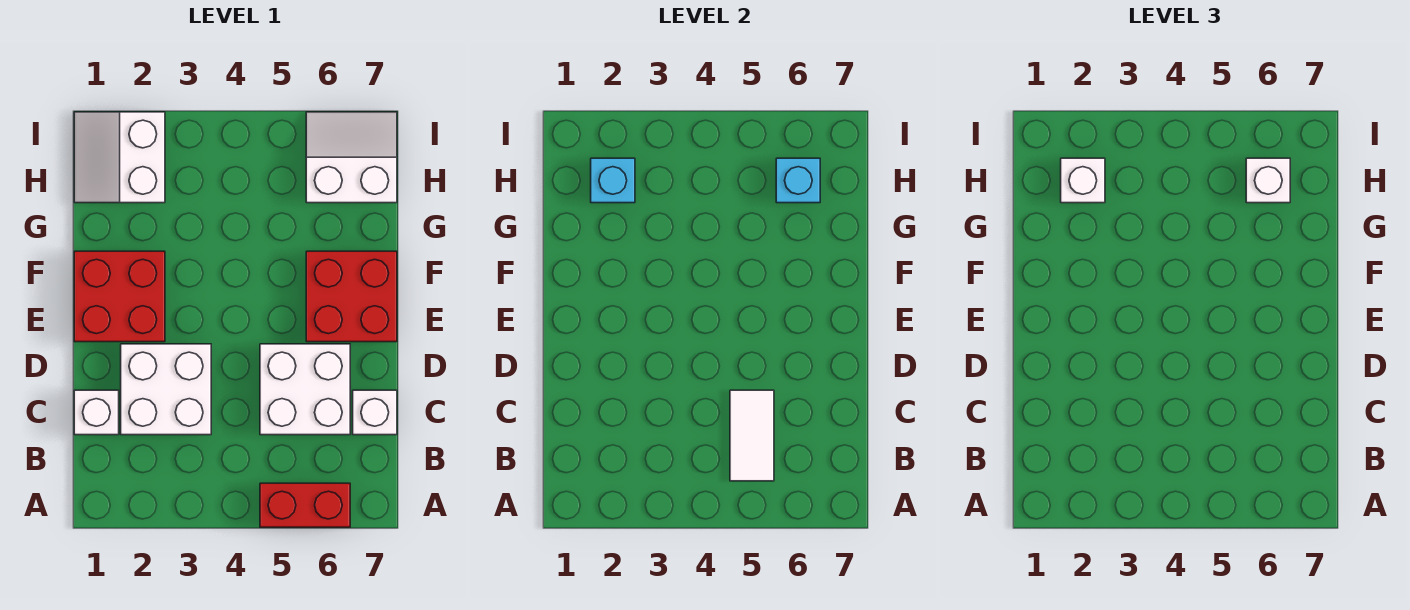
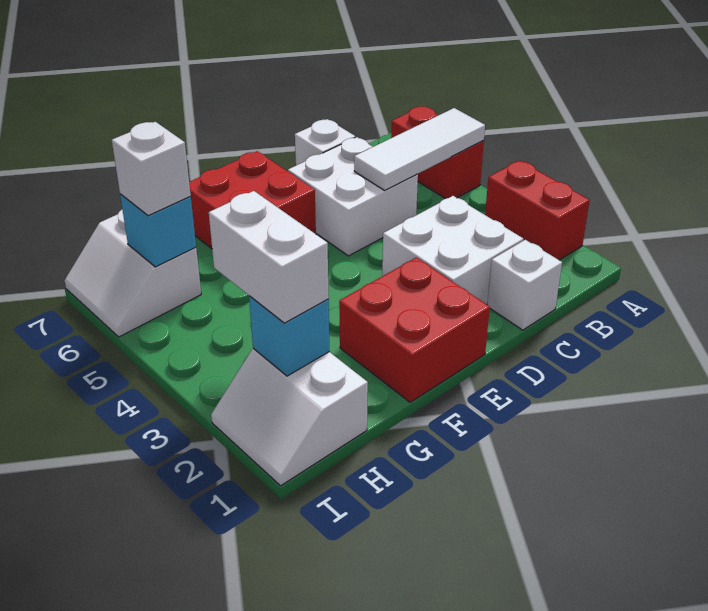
none -> red brick A2:A3 level 1
white tile B5:C5 level 2 -> white tile A5:C5 level 2
white slope H1:I2 level 1 top 2 -> white slope H1:I2 level 1 top H
white brick H2 level 3 -> white brick H2:H3 level 3

